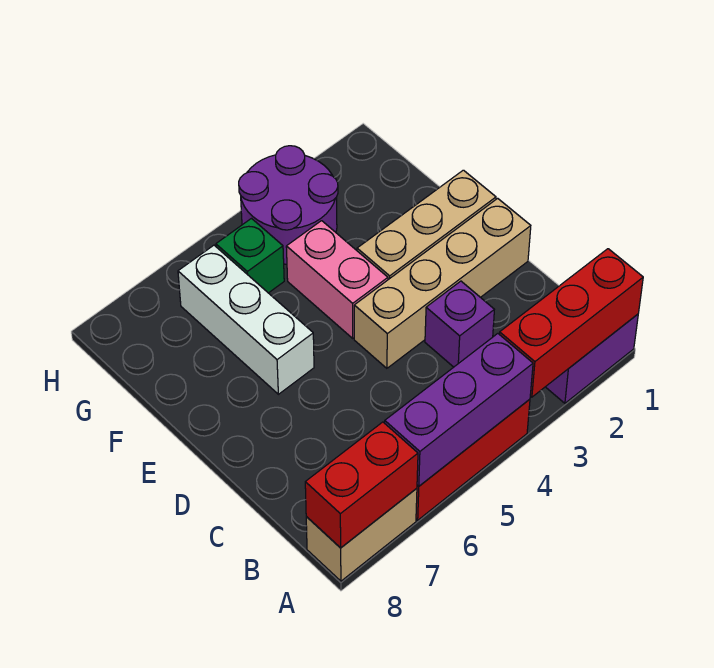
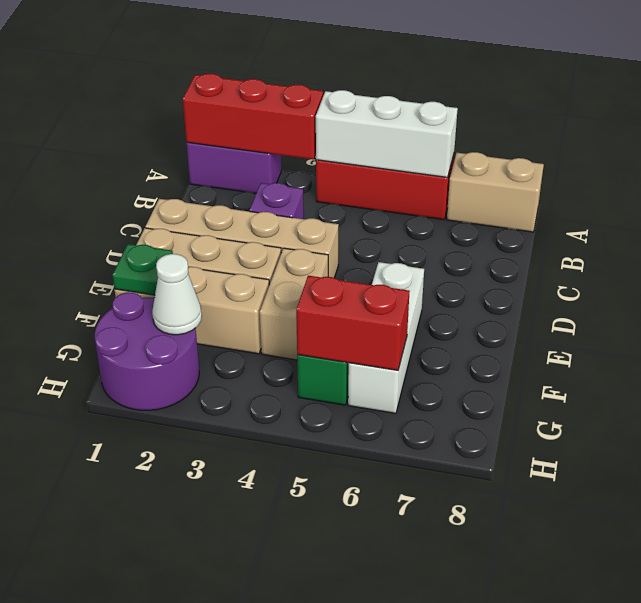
purple brick A4:A6 level 2 -> white brick A4:A6 level 2
red brick A7:A8 level 2 -> red brick G5:G6 level 2
pink brick E4:F4 level 1 -> tan brick E4:F4 level 1
none -> tan brick F1:F3 level 1
none -> green plate F1 level 2
none -> white cone G2 level 2
purple round brick G3:H4 level 1 -> purple round brick G1:H2 level 1

